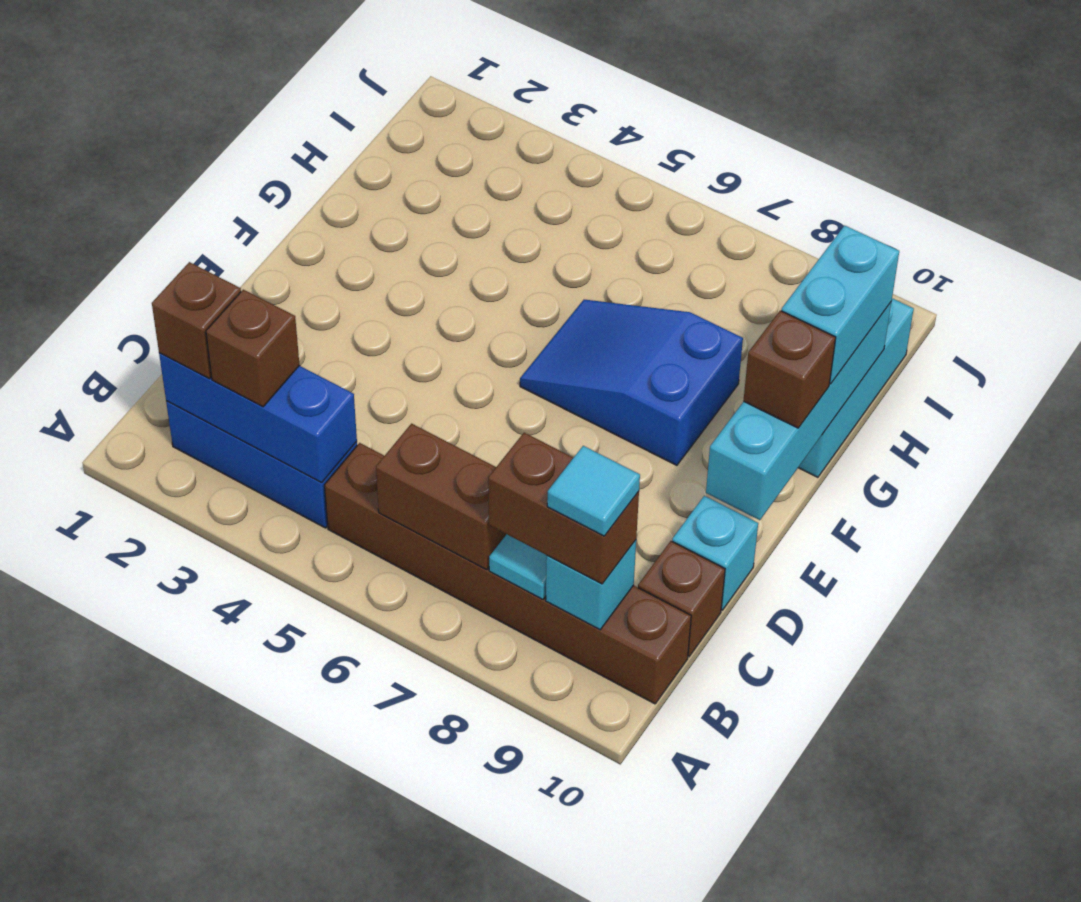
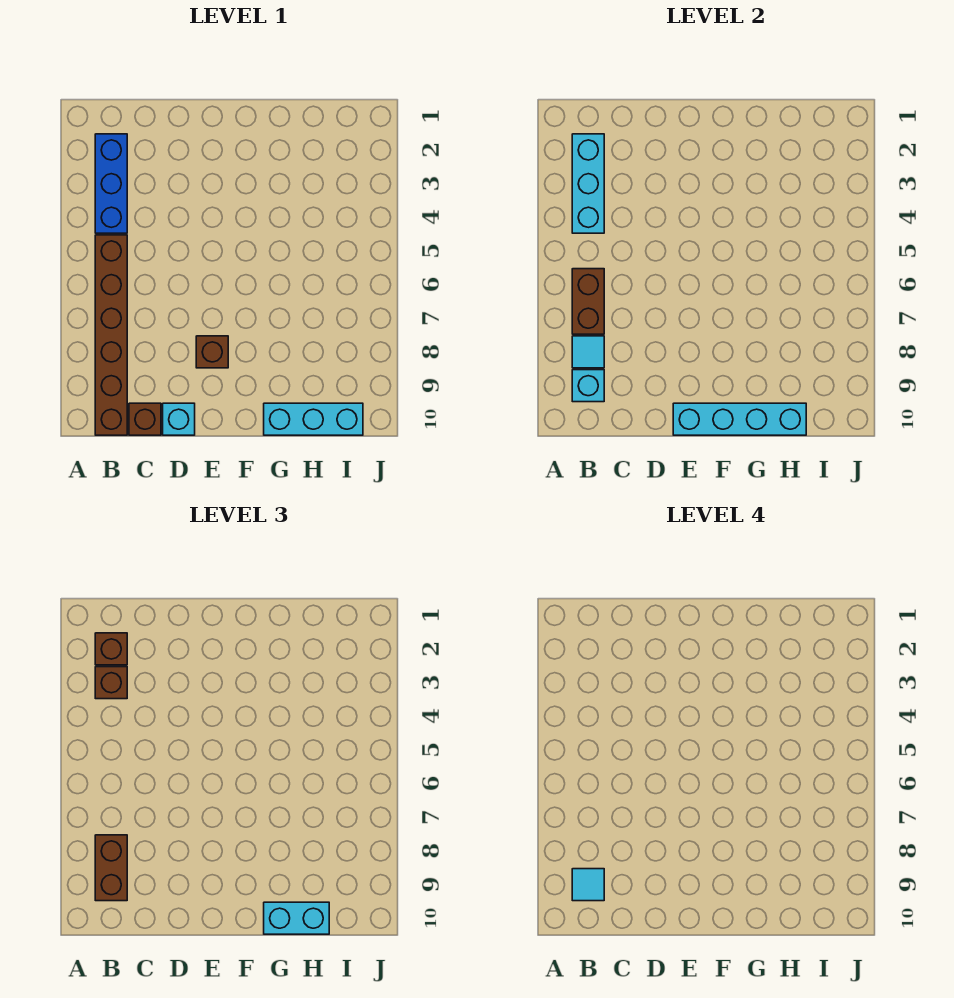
blue brick B2:B4 level 2 -> cyan brick B2:B4 level 2
blue slope F6:G8 level 1 top 8 -> none
brown brick F10 level 3 -> brown brick E8 level 1

